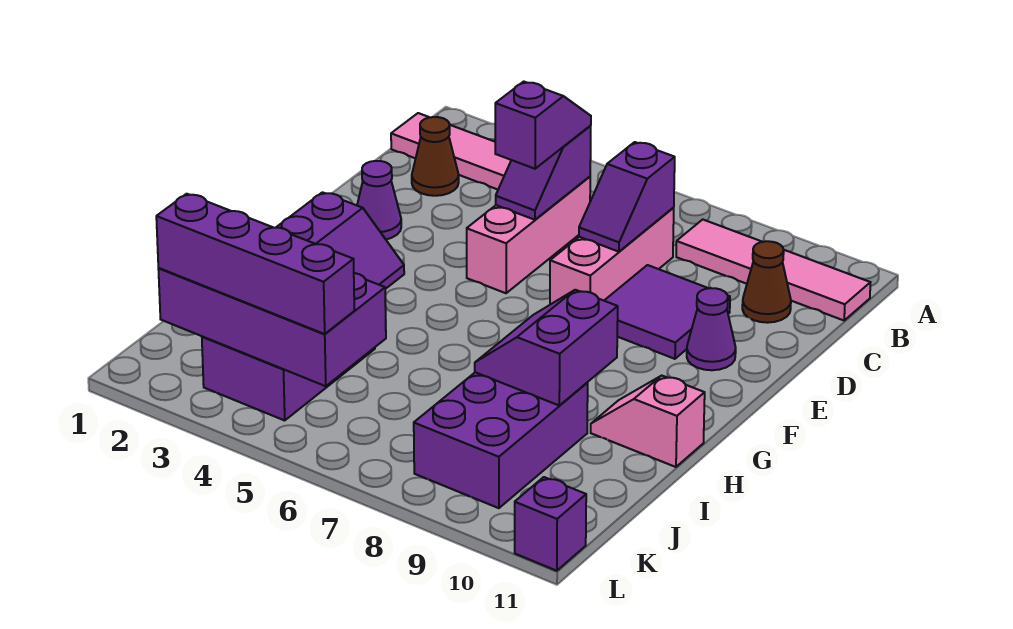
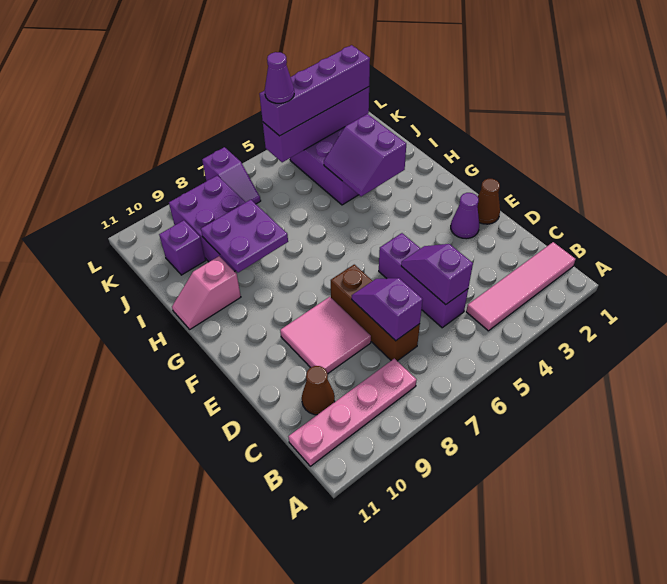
pink tile B8:B11 level 1 -> pink plate B8:B11 level 1
brown cone C2 level 1 -> brown cone E1 level 1
pink brick C5:E5 level 1 -> purple brick C5:E5 level 1
purple slope C5:D5 level 3 top D -> purple slope K7:L7 level 1 top L
pink brick C7:E7 level 1 -> brown brick C7:E7 level 1
purple tile D8:E9 level 1 -> pink tile D8:E9 level 1
purple cone E10 level 1 -> purple cone K5 level 4
purple slope H8:I9 level 2 top 9 -> purple plate H8:I9 level 2
pink slope H10:H11 level 1 top 11 -> pink slope H10:H11 level 1 top 10
purple brick J2:K5 level 2 -> purple brick K2:K5 level 2
purple brick L11 level 1 -> purple brick J10 level 1

